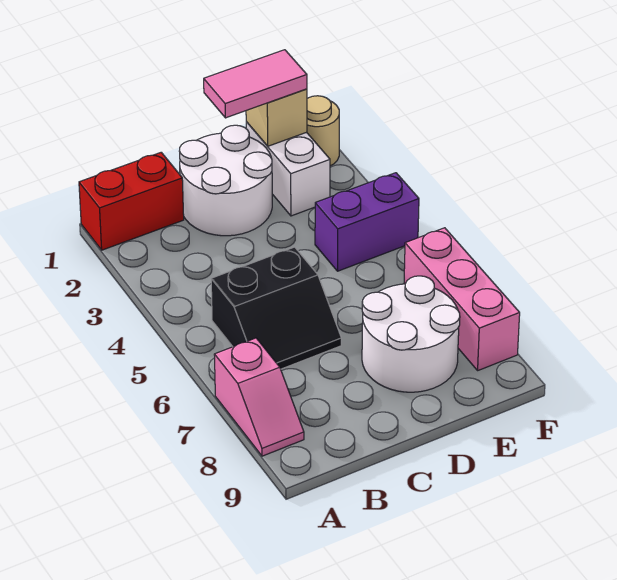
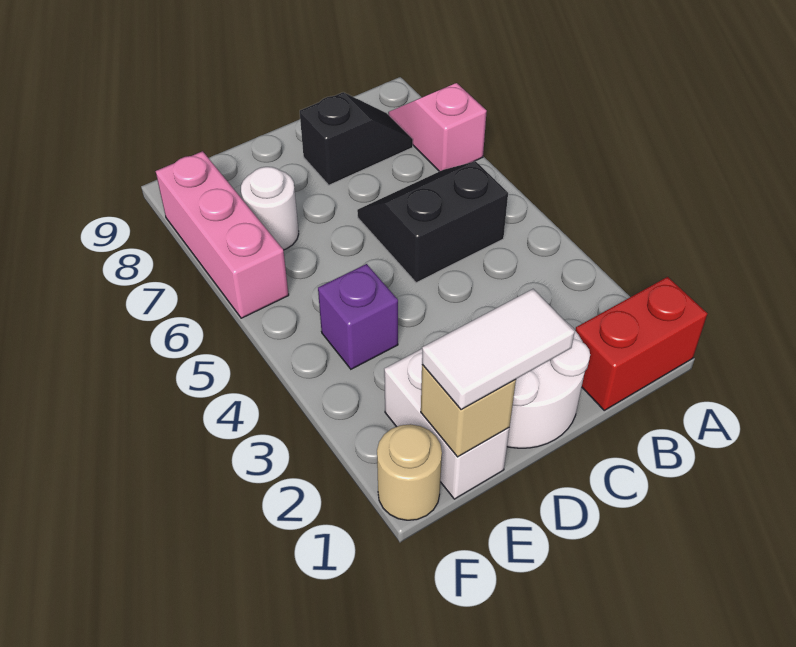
none -> black slope B8:C8 level 1 top C
pink tile D1:E1 level 3 -> white tile D1:E1 level 3
white round brick D7:E8 level 1 -> white round brick E7 level 1
purple brick E4:F4 level 1 -> purple brick E4 level 1

